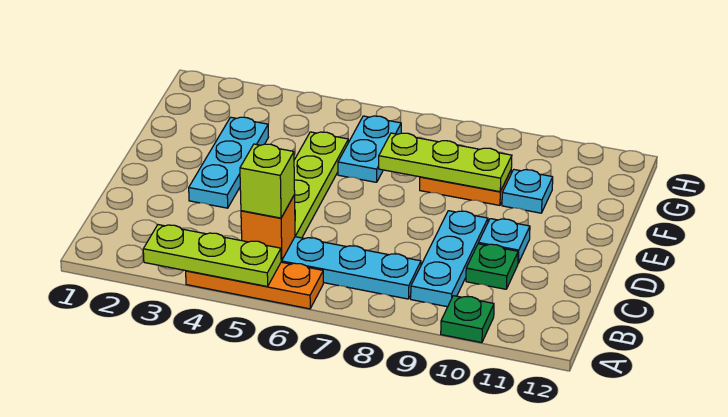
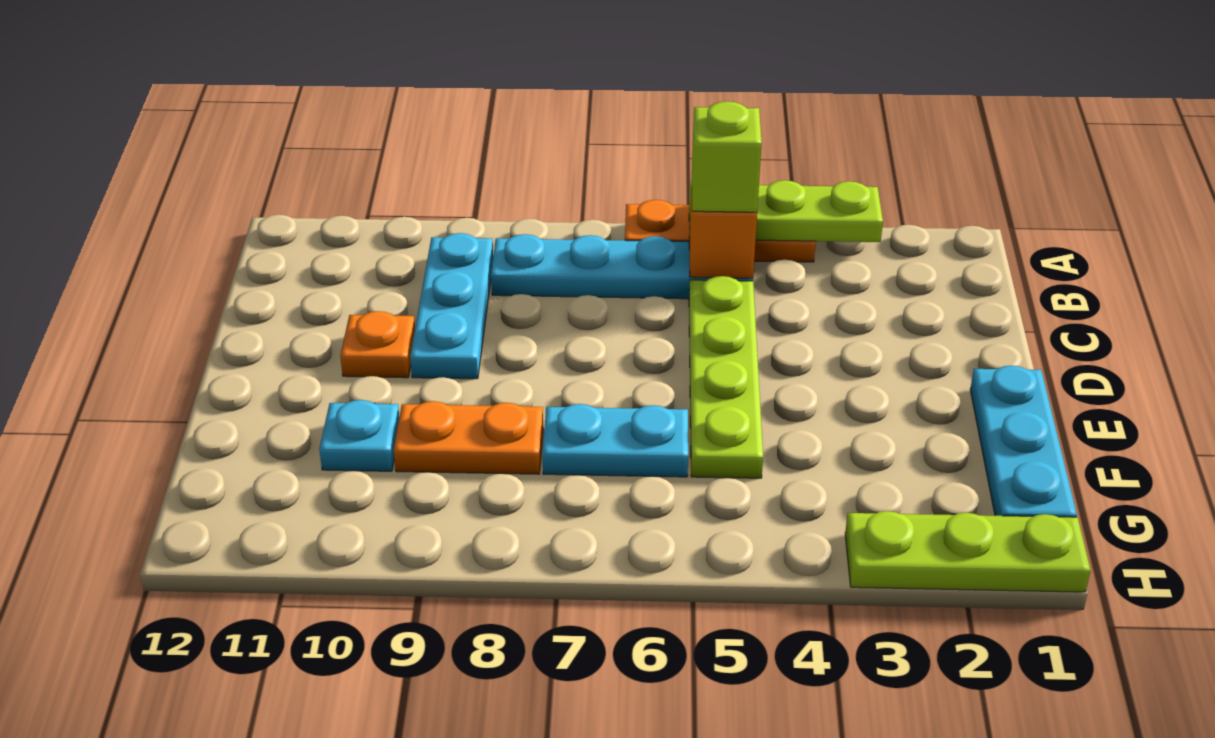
green plate A10 level 1 -> none
green plate C10 level 1 -> none
cyan plate D3:F3 level 1 -> cyan plate E1:G1 level 1
cyan plate D10 level 1 -> orange plate D10 level 1
cyan plate F6:G6 level 1 -> cyan plate F6:F7 level 1
lime plate F7:F9 level 2 -> lime plate H1:H3 level 1

